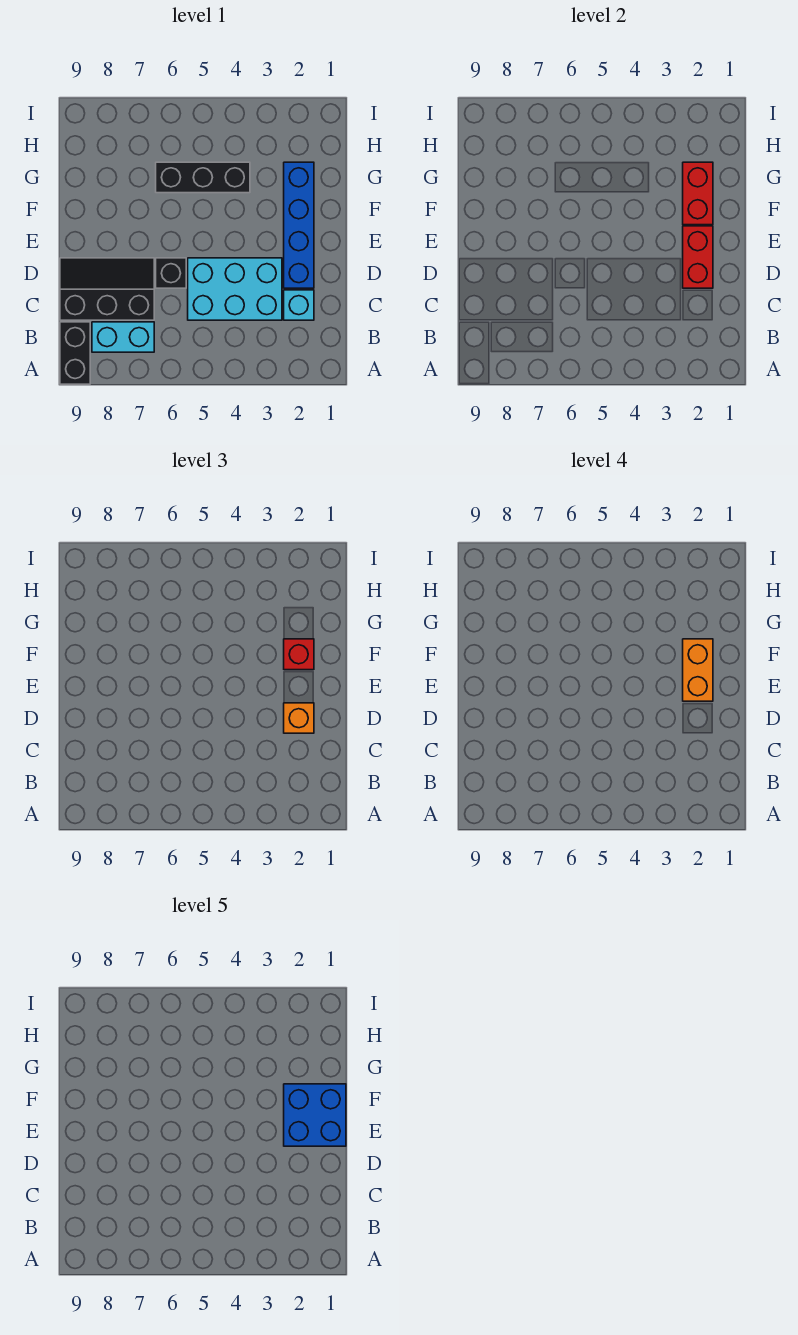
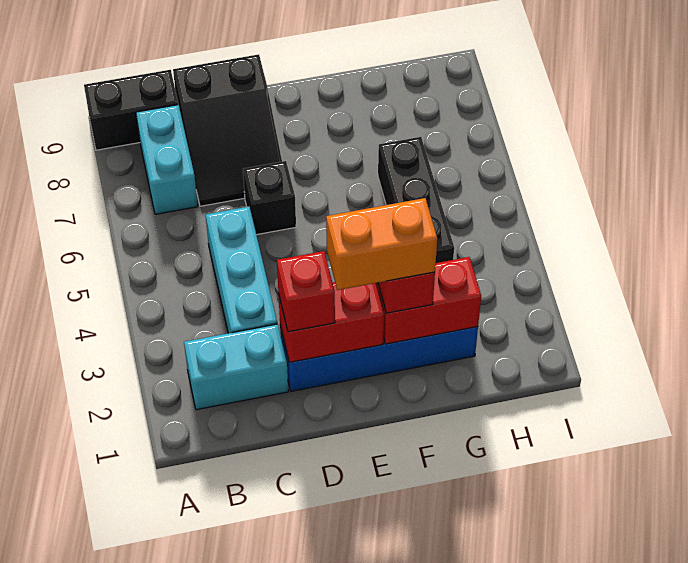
cyan brick C2 level 1 -> cyan brick B2:C2 level 1
cyan brick C3:D5 level 1 -> cyan brick C3:C5 level 1
black slope C7:D9 level 1 top C -> black slope C7:D9 level 1 top 9
orange brick D2 level 3 -> red brick D2 level 3
blue brick E1:F2 level 5 -> none

